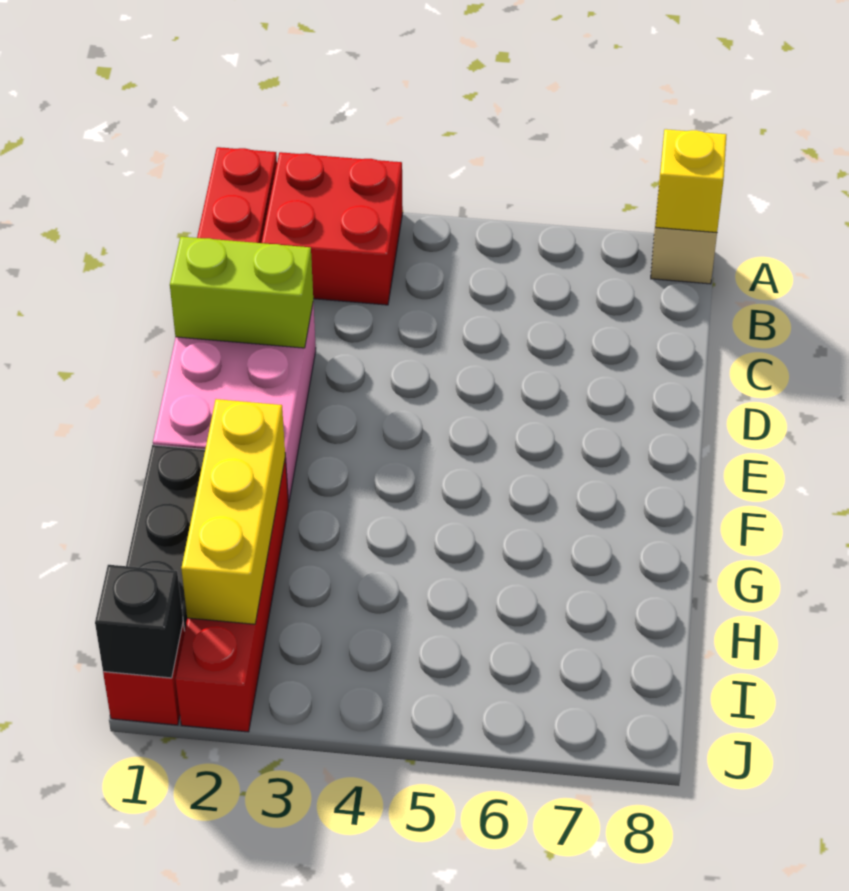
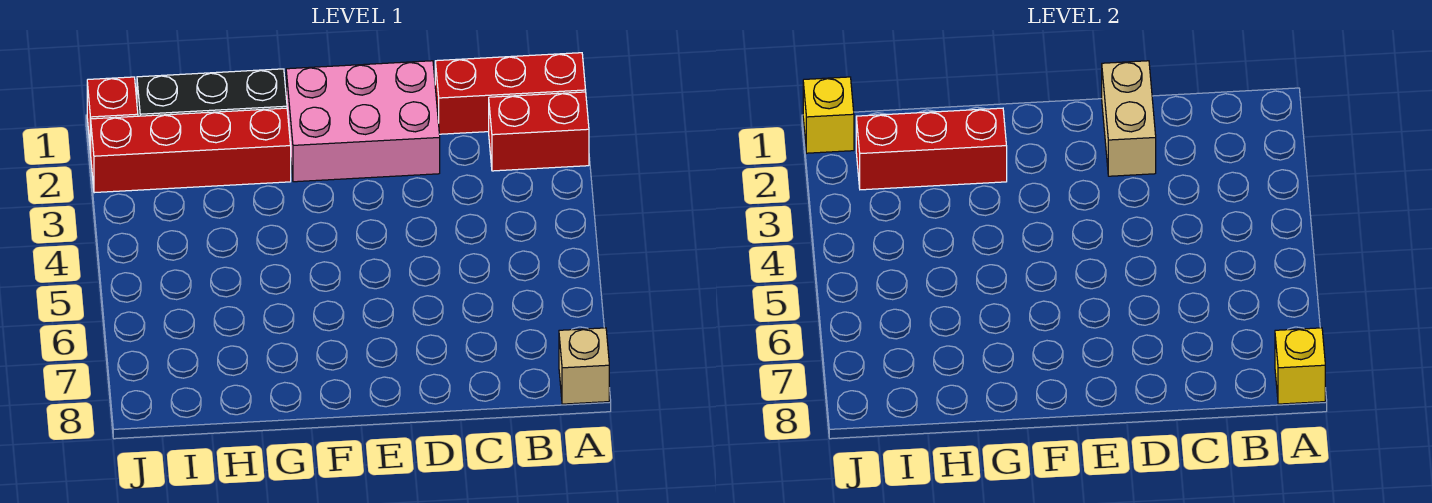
red brick A2:B3 level 1 -> red brick A2:B2 level 1
lime brick D1:D2 level 2 -> tan brick D1:D2 level 2
yellow brick G2:I2 level 2 -> red brick G2:I2 level 2
black brick J1 level 2 -> yellow brick J1 level 2

